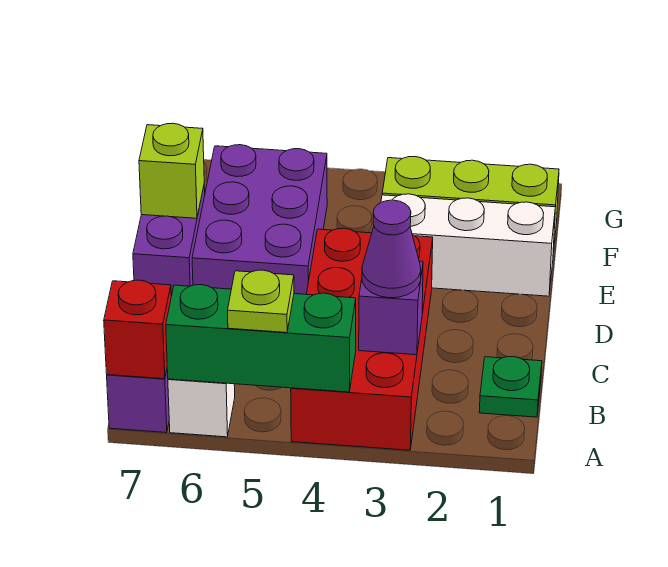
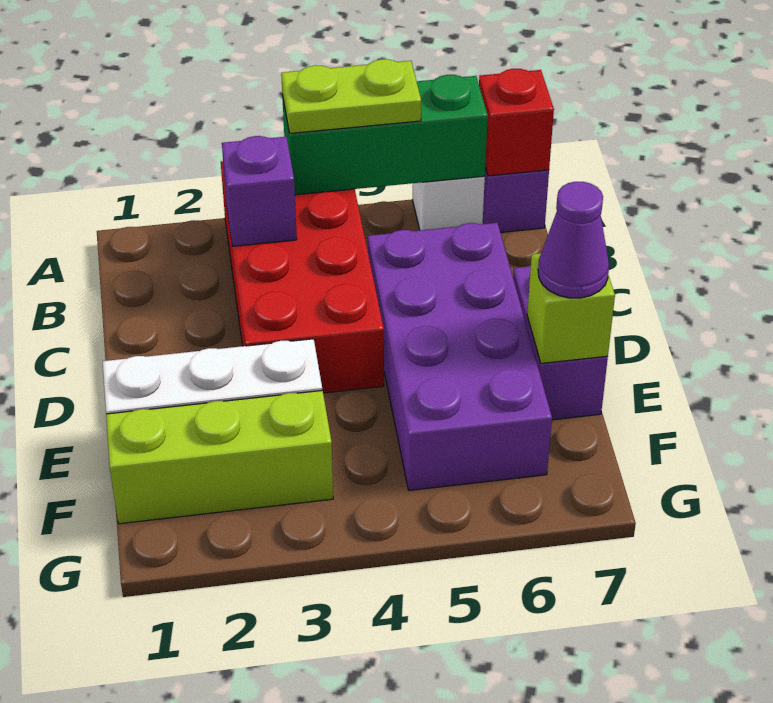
lime plate A5 level 3 -> lime plate A4:A5 level 3
green plate B1 level 1 -> none
purple cone B3 level 3 -> purple cone E7 level 3
purple brick D5:F6 level 1 -> purple brick C5:F6 level 1

